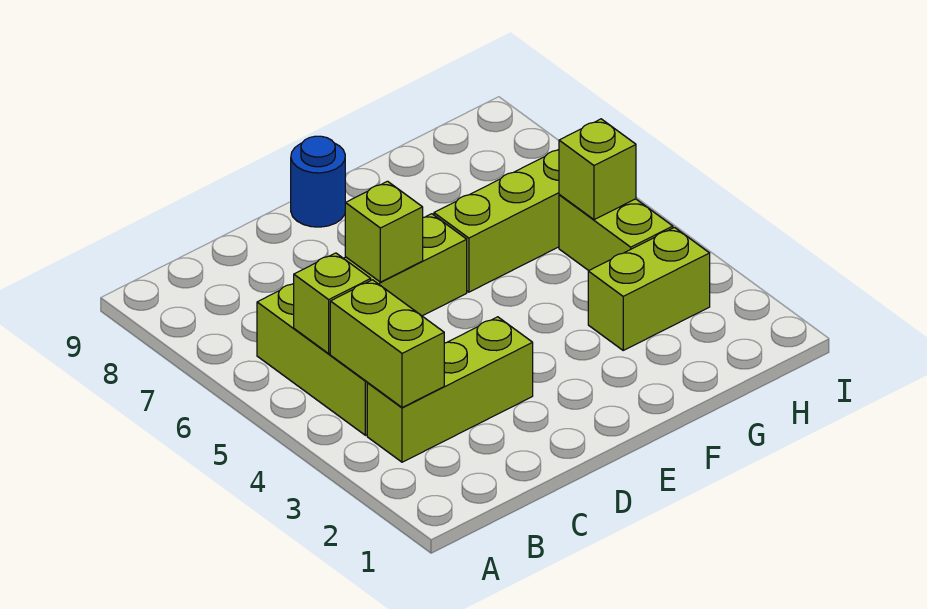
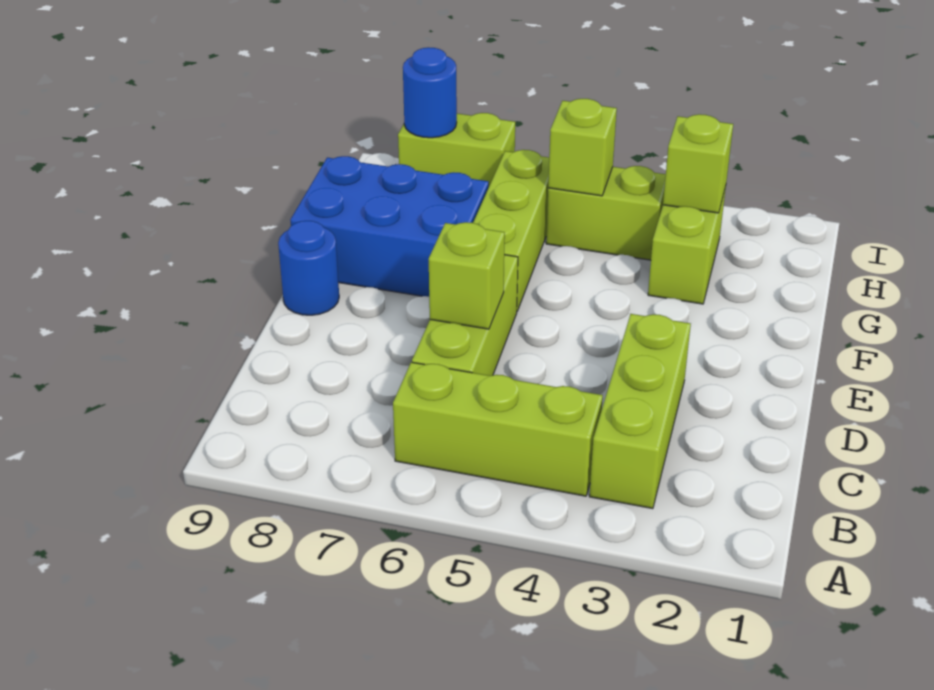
lime brick B3:B4 level 2 -> lime brick I7:I8 level 1
lime brick B5 level 2 -> lime brick H3 level 2
none -> blue brick F7:G9 level 1
none -> blue round brick I8 level 2

